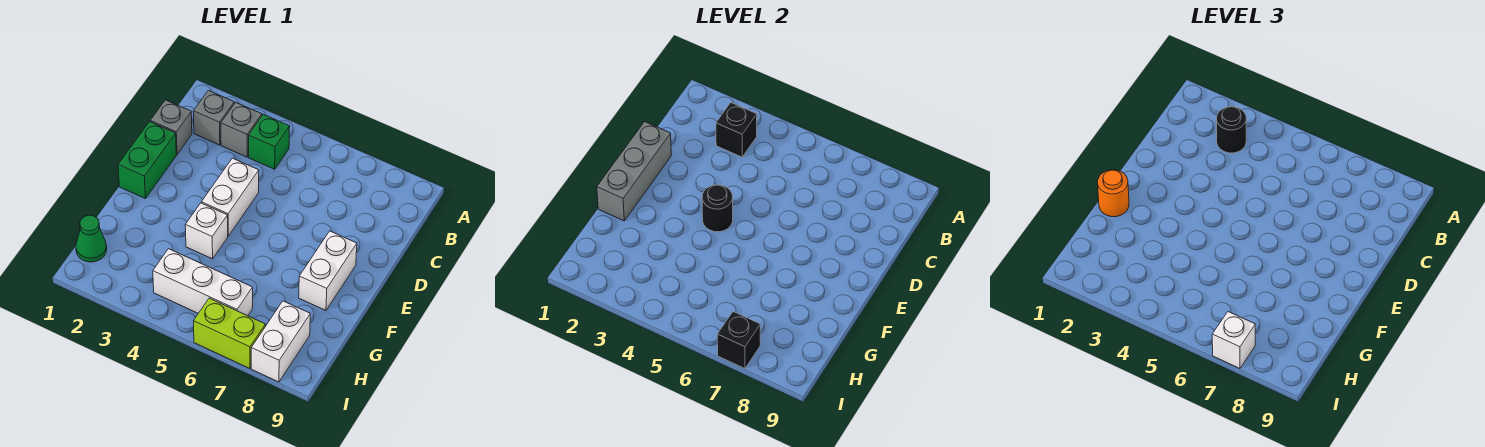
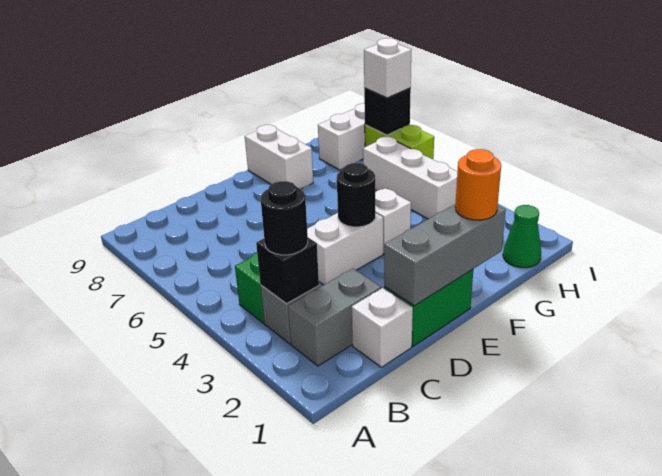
grey brick B2 level 1 -> grey brick B2:C2 level 1
grey brick C1 level 1 -> white brick C1 level 1
white brick E8:F8 level 1 -> white brick F8:F9 level 1

